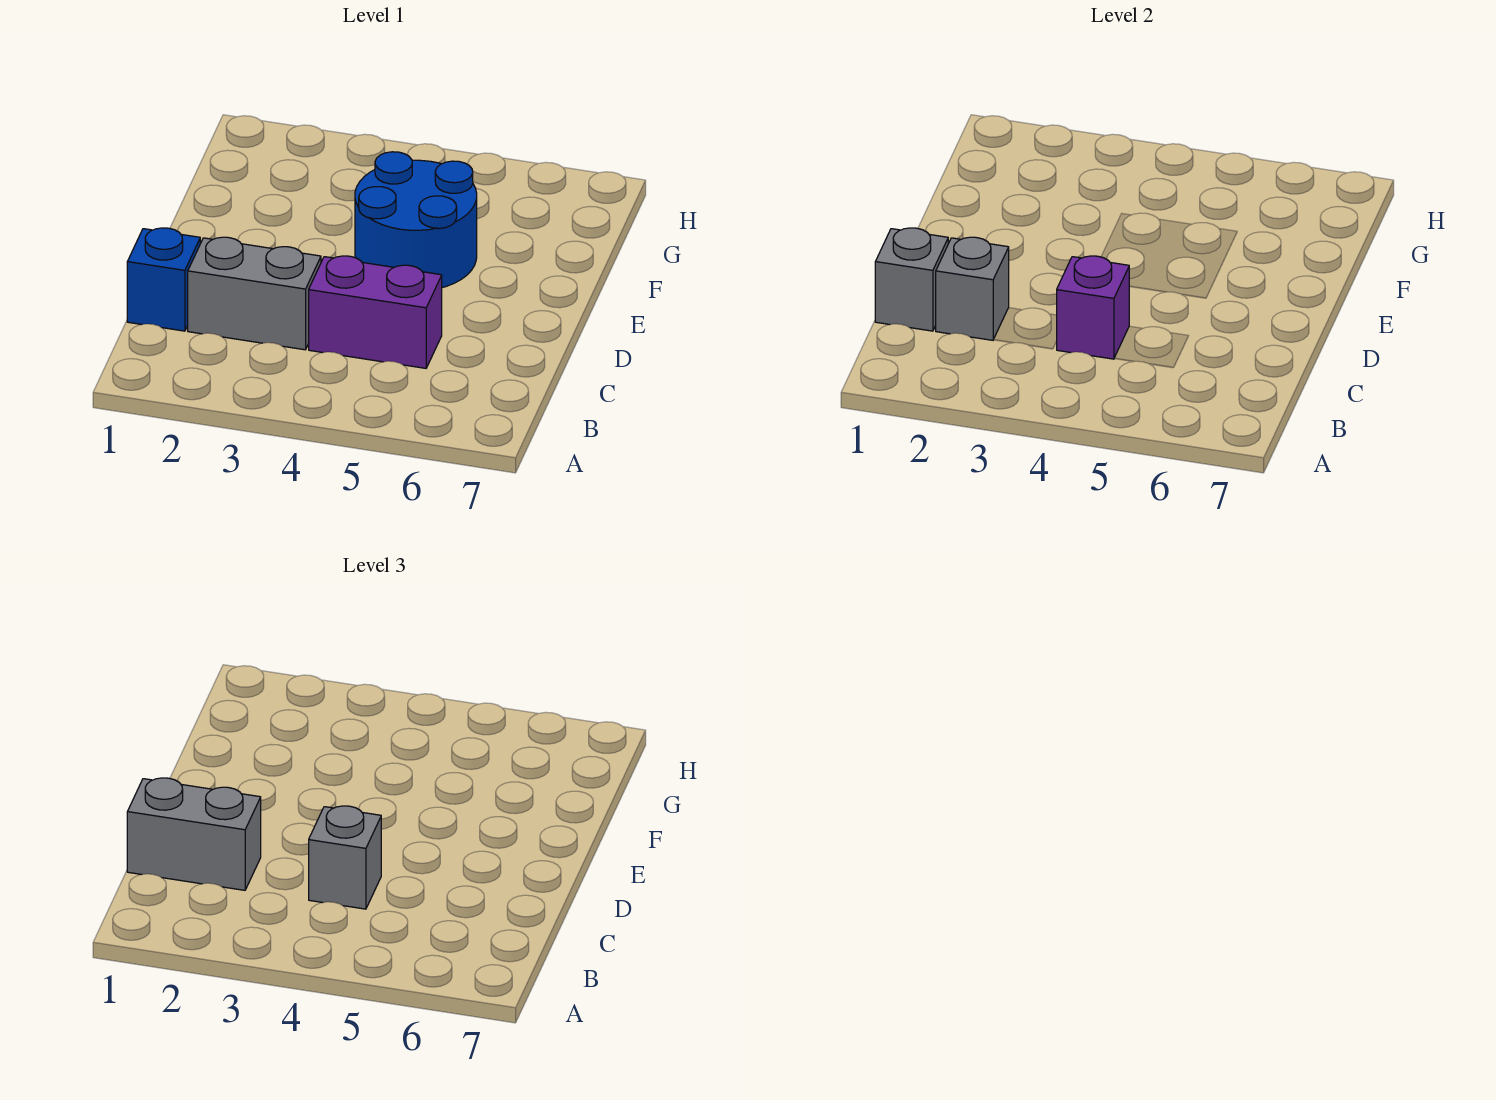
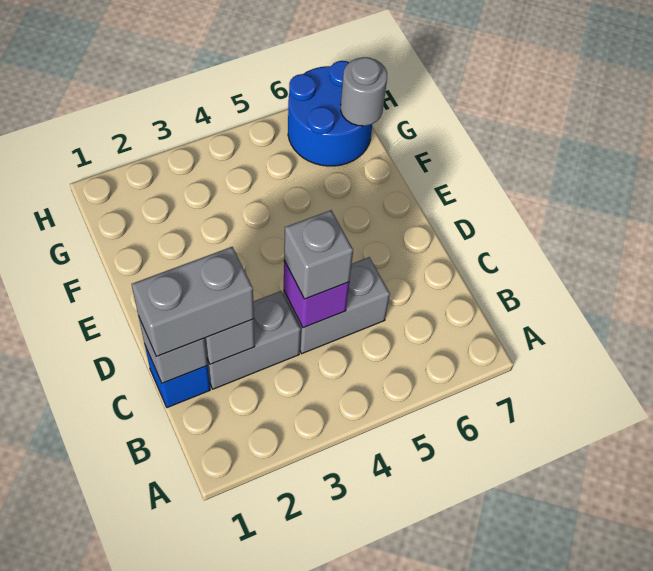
purple brick C4:C5 level 1 -> grey brick C4:C5 level 1
blue round brick E4:F5 level 1 -> blue round brick G6:H7 level 1
none -> grey round brick G7 level 2

